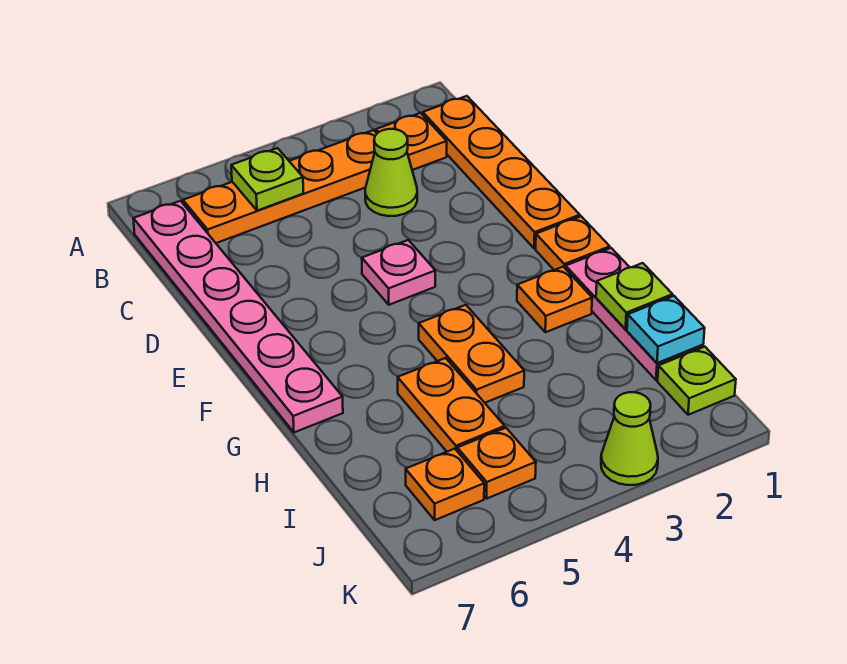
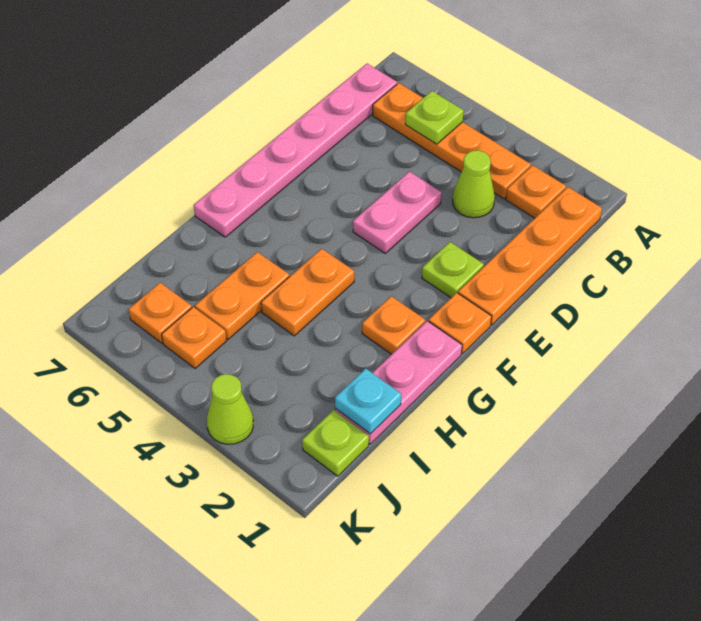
pink plate E4 level 1 -> pink plate D4:E4 level 1
lime plate H1 level 2 -> lime plate E2 level 1

